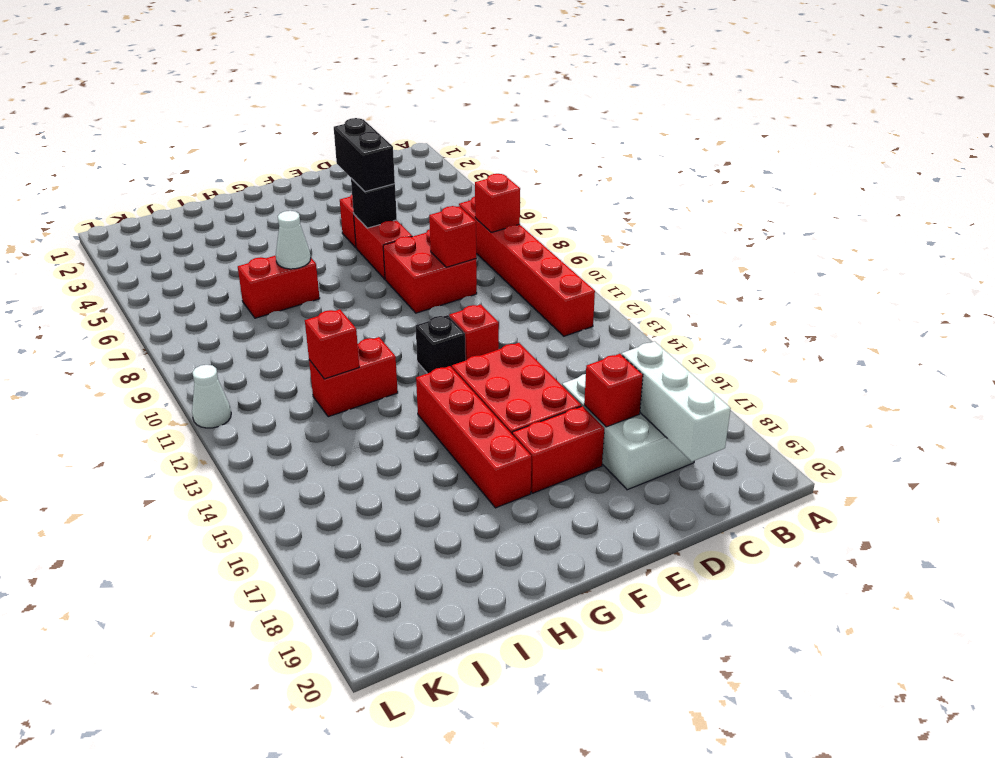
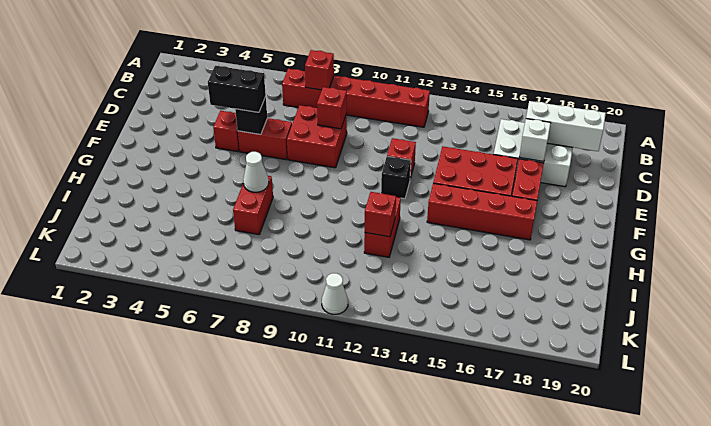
red brick D17 level 2 -> white brick D17 level 2

